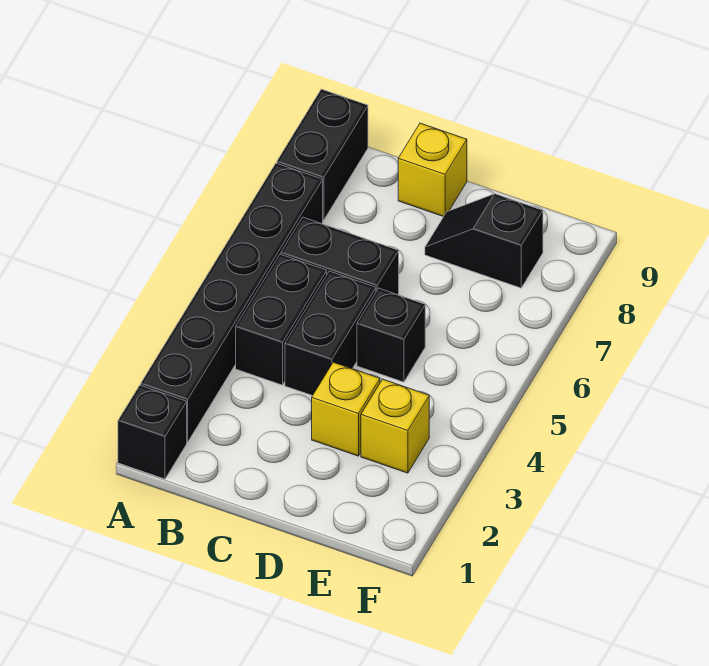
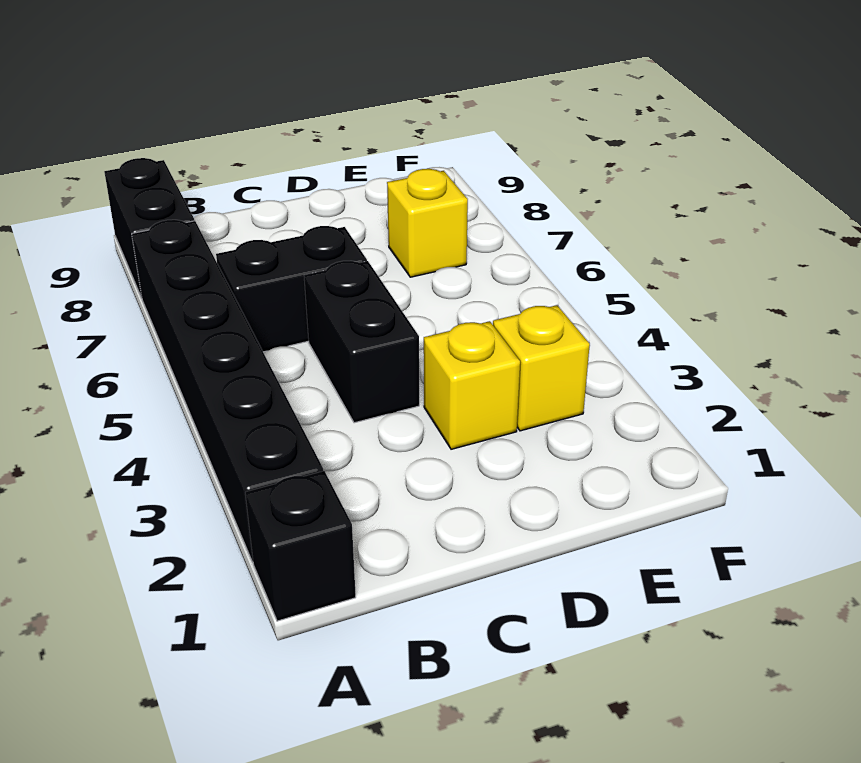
black brick B4:B5 level 1 -> none
yellow brick C9 level 1 -> yellow brick E7 level 1
black brick D5 level 1 -> none
black slope D8:E8 level 1 top E -> none

